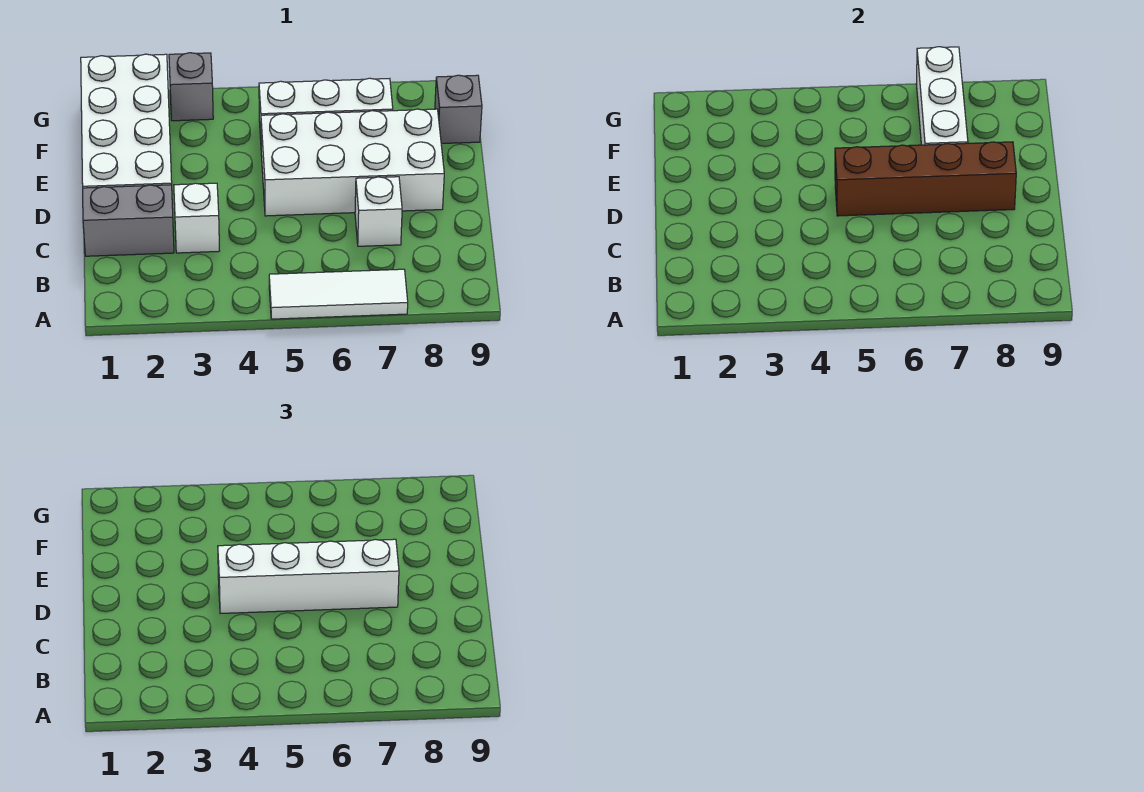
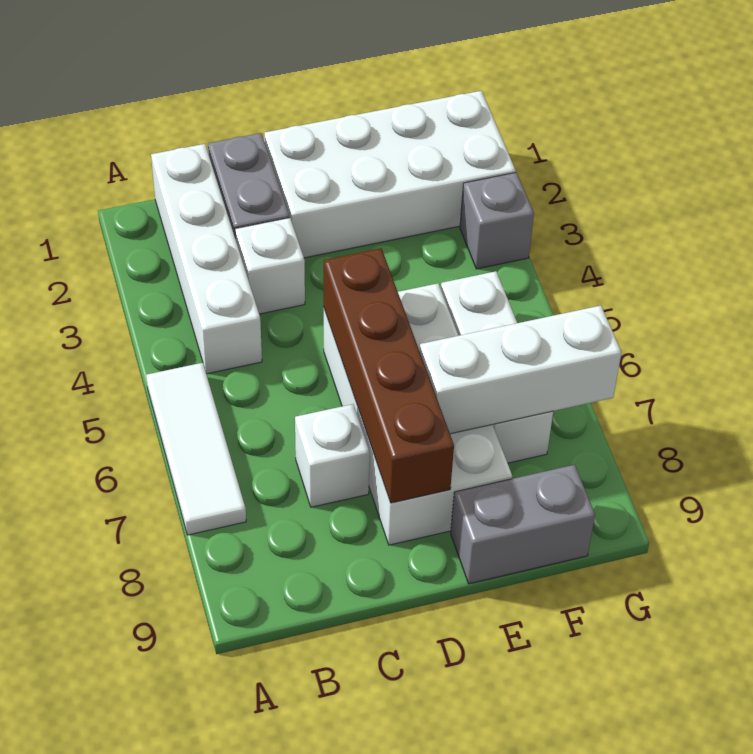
white brick D4:D7 level 3 -> white brick B1:B4 level 1
grey brick F9 level 1 -> grey brick E9:F9 level 1

